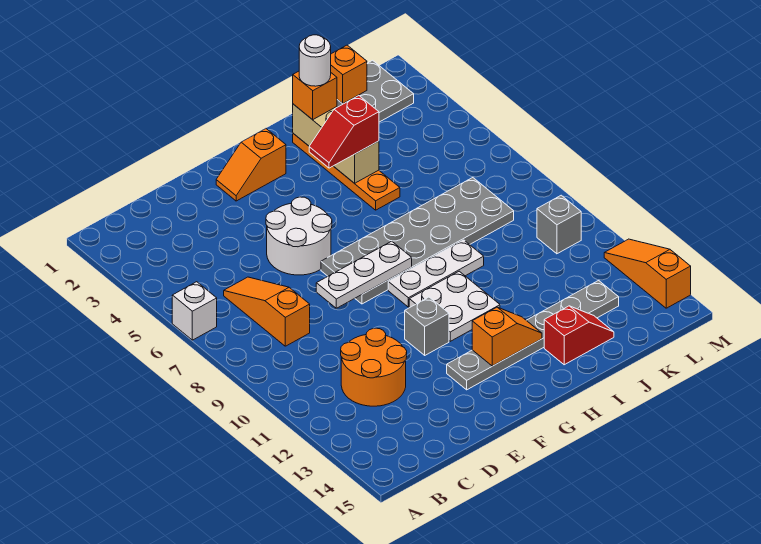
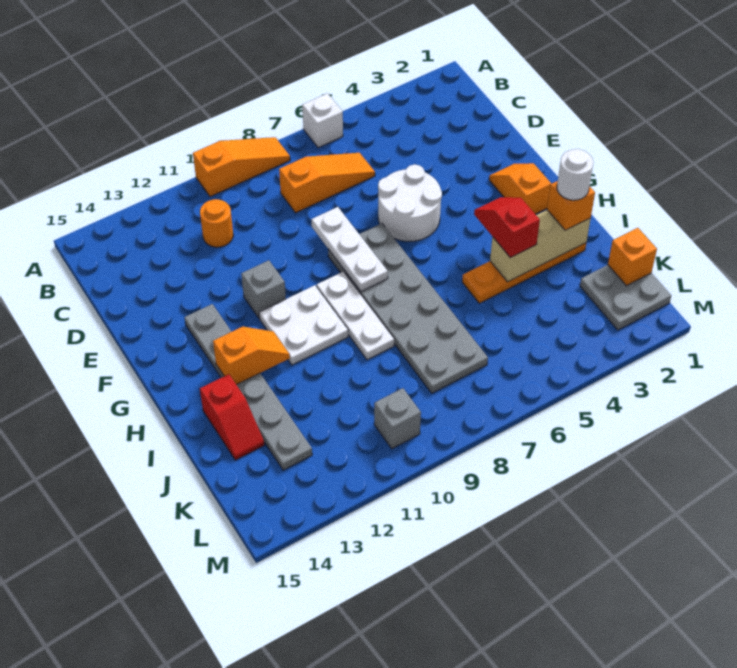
orange round brick C11:D12 level 1 -> orange round brick C11 level 1
orange slope G13:H13 level 2 top G -> orange slope H12:H13 level 2 top 13
orange slope M12:M14 level 1 top 14 -> orange slope A8:A10 level 1 top 10

